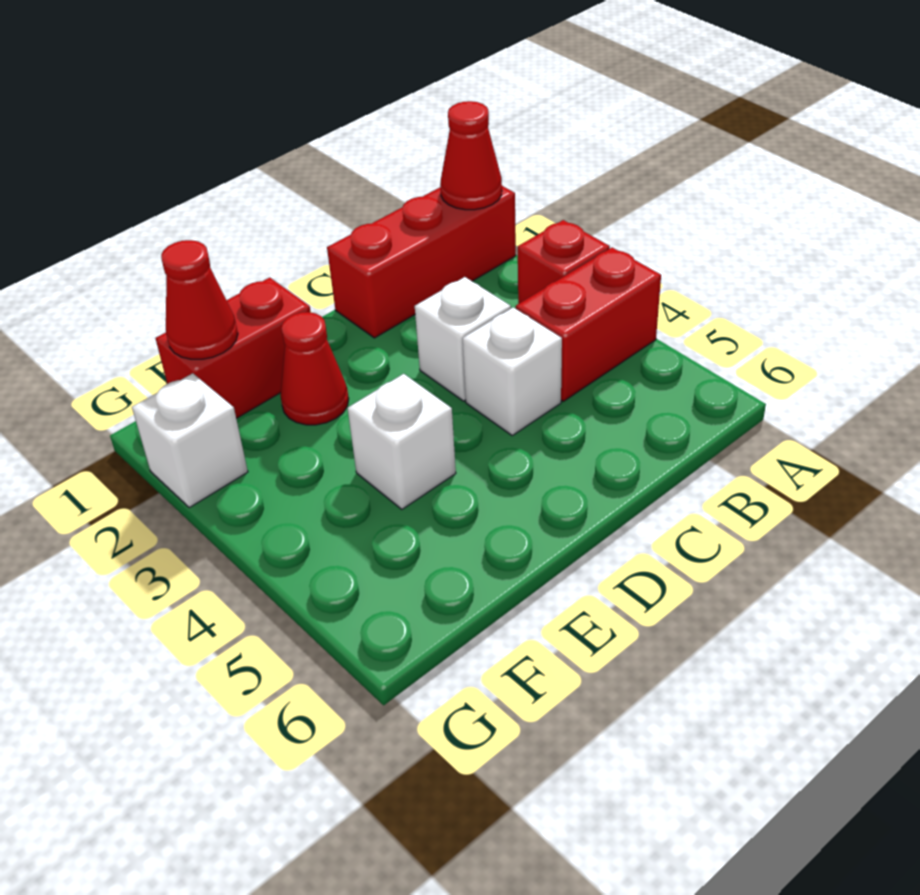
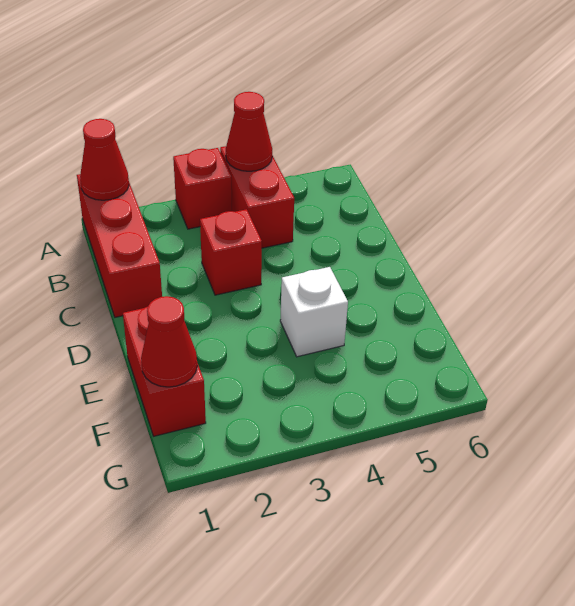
white brick C3 level 1 -> red brick C3 level 1
white brick C4 level 1 -> none
red cone E2 level 1 -> red cone A4 level 2
white brick G2 level 1 -> none

